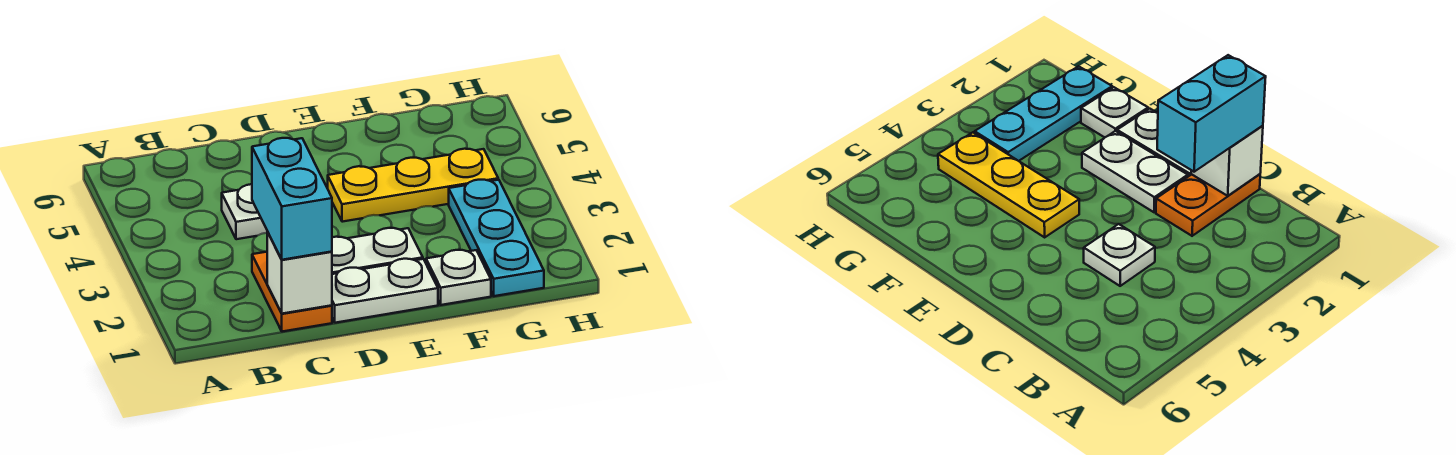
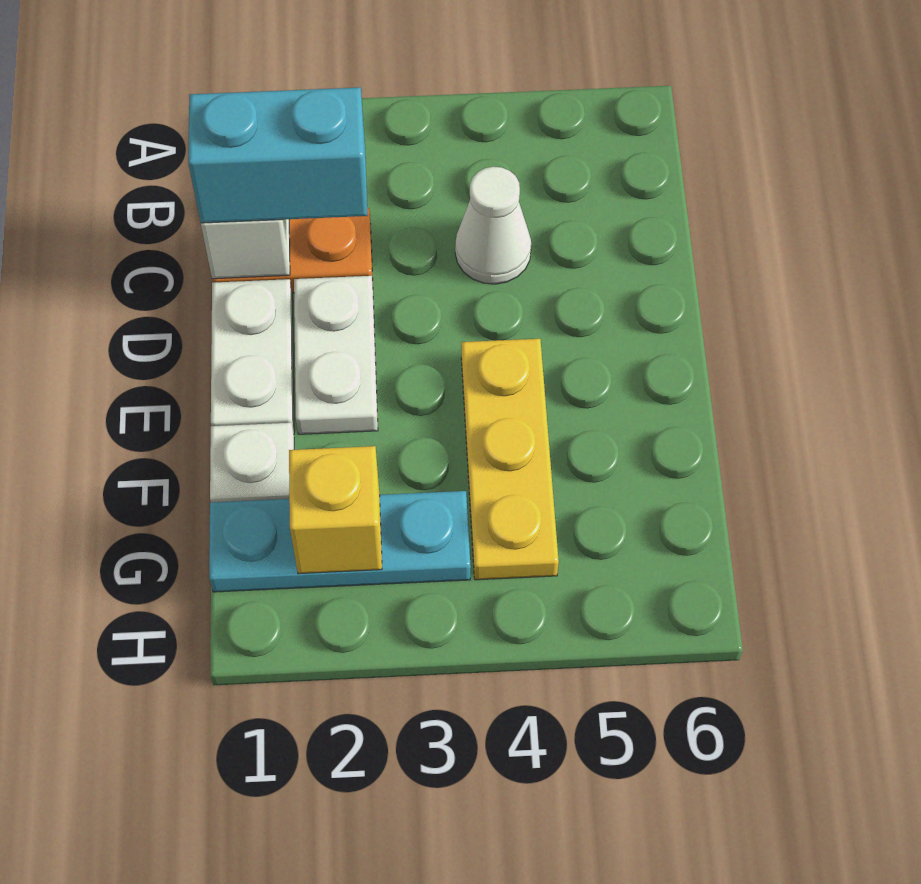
white plate C4 level 1 -> white cone C4 level 1
none -> yellow brick G2 level 2

